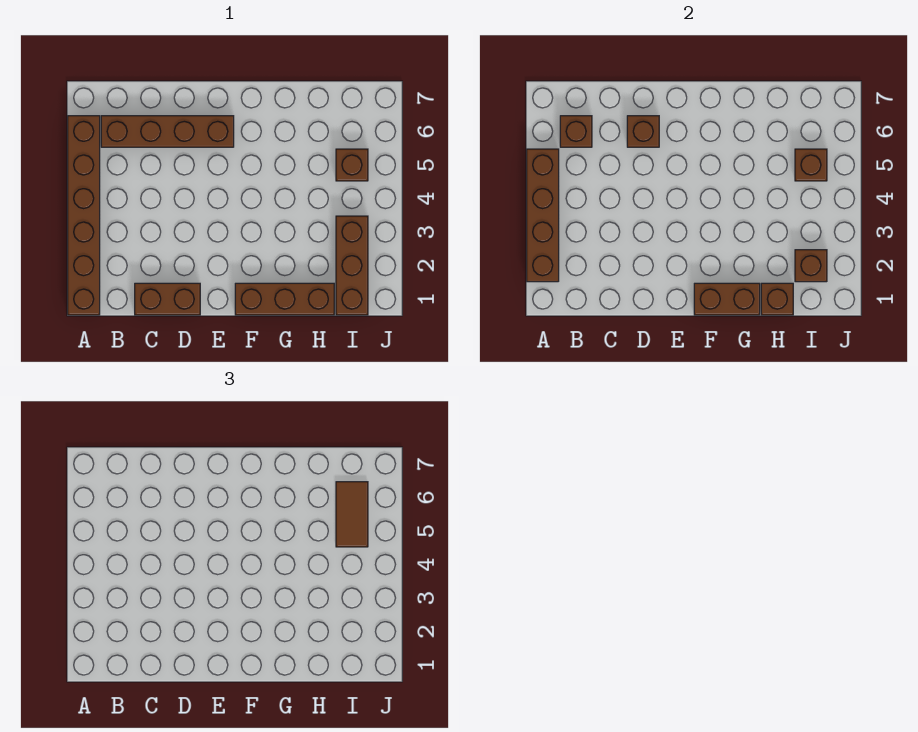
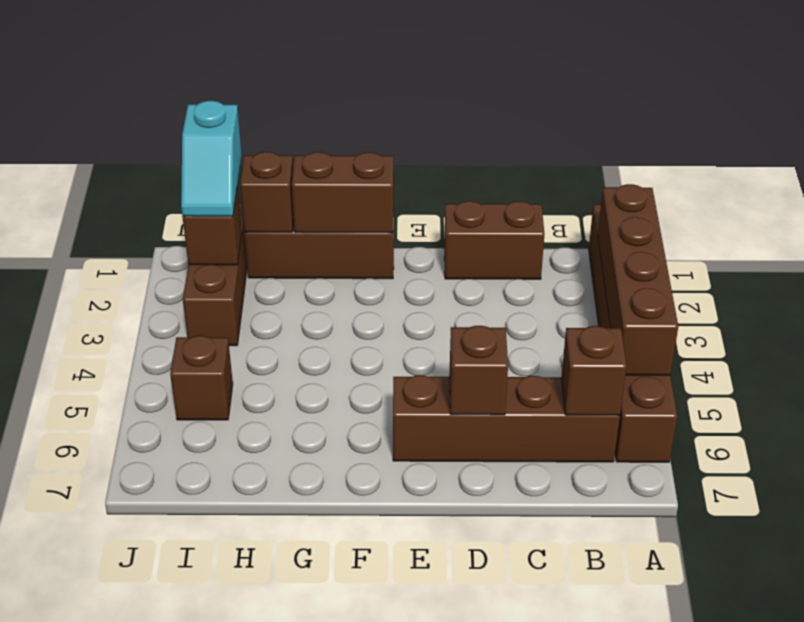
none -> cyan slope I1:I2 level 3 top 1
brown brick I5 level 2 -> none
brown tile I5:I6 level 3 -> none

